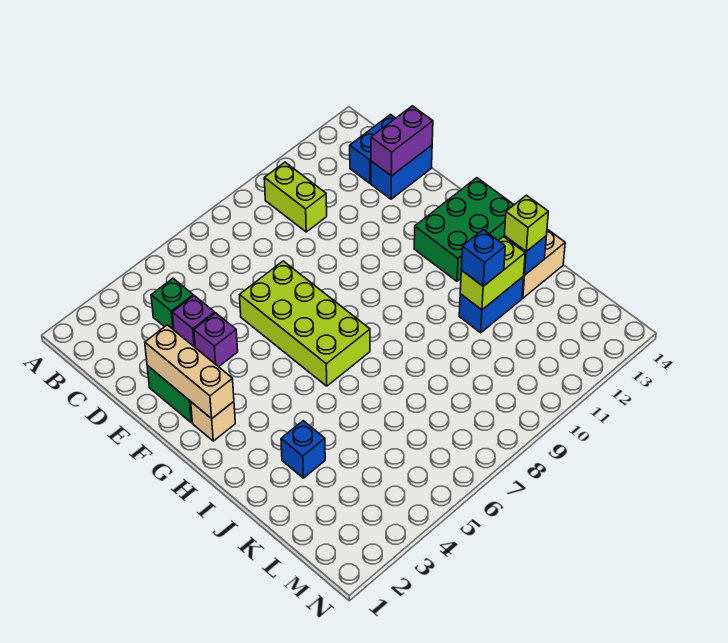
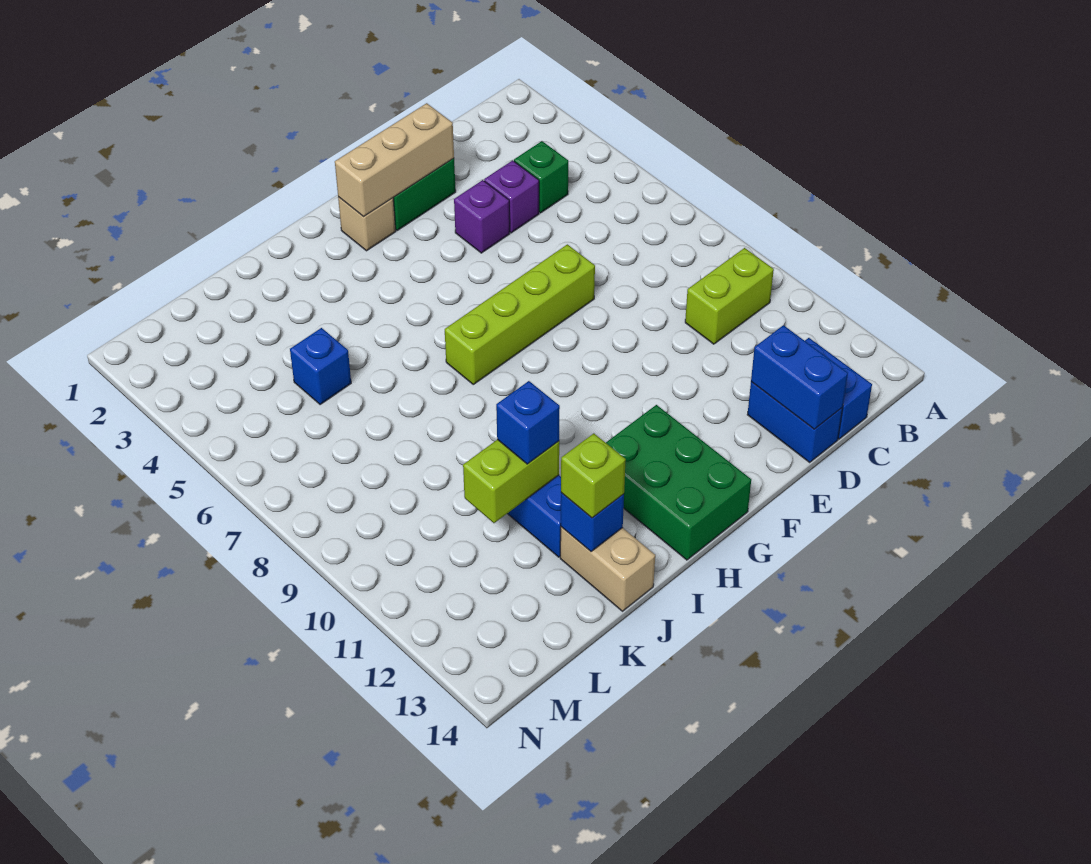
purple brick D13:D14 level 2 -> blue brick D13:D14 level 2
lime brick E6:H7 level 1 -> lime brick E7:H7 level 1
blue brick J3 level 1 -> blue brick K5 level 1
lime brick J11:J12 level 2 -> lime brick J11:K11 level 2

